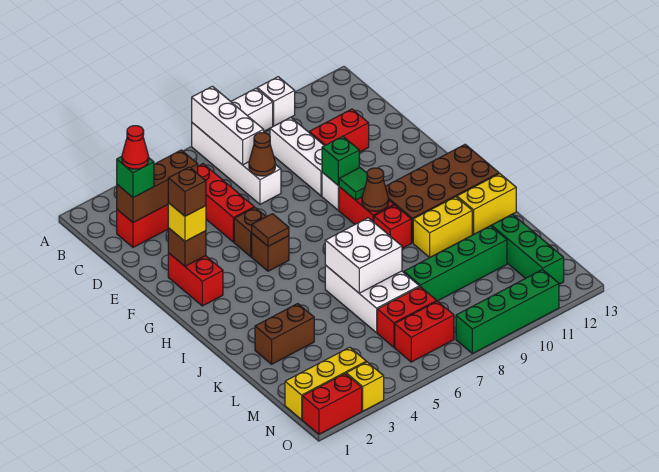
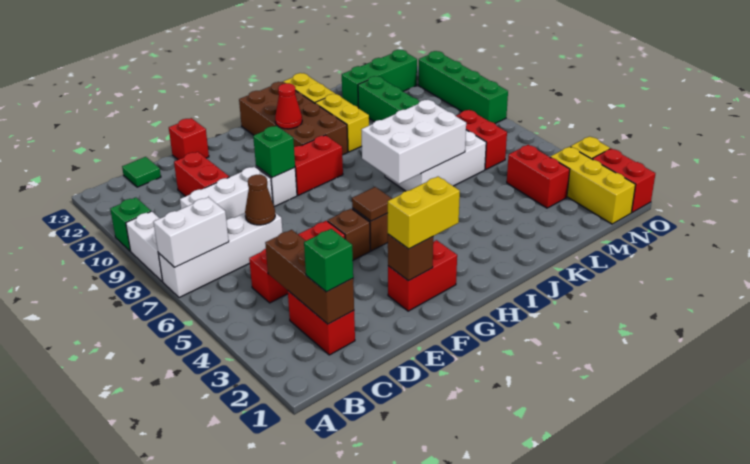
white brick A7:C7 level 2 -> white brick A7:B7 level 2
white brick A10 level 1 -> green brick A10 level 1
red cone C2 level 4 -> red cone H11 level 2
yellow brick F2 level 3 -> yellow brick F2:G2 level 3
brown brick F2 level 4 -> none
green tile G9 level 2 -> green tile C13 level 1
brown cone H9 level 2 -> none
red brick I9 level 1 -> red brick E13 level 1
white brick J6:K7 level 2 -> white brick I6:K7 level 2
brown brick K2:K3 level 1 -> none
red brick N6:N7 level 1 -> red brick M3:M4 level 1

